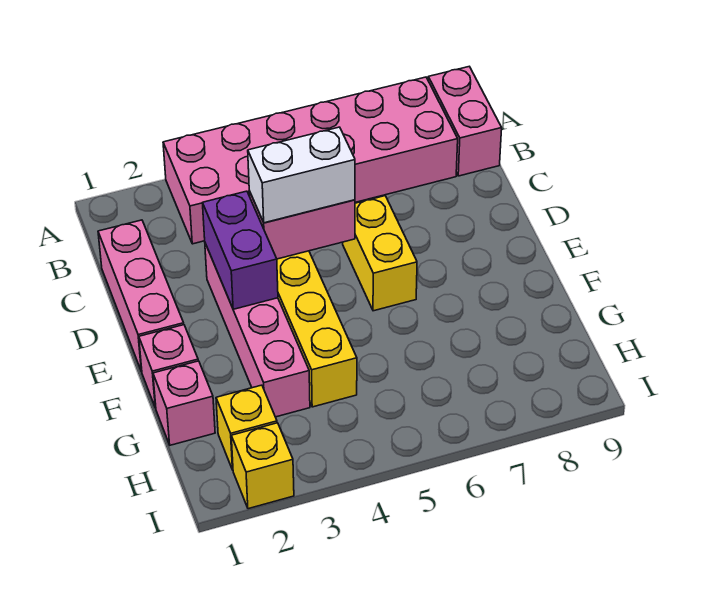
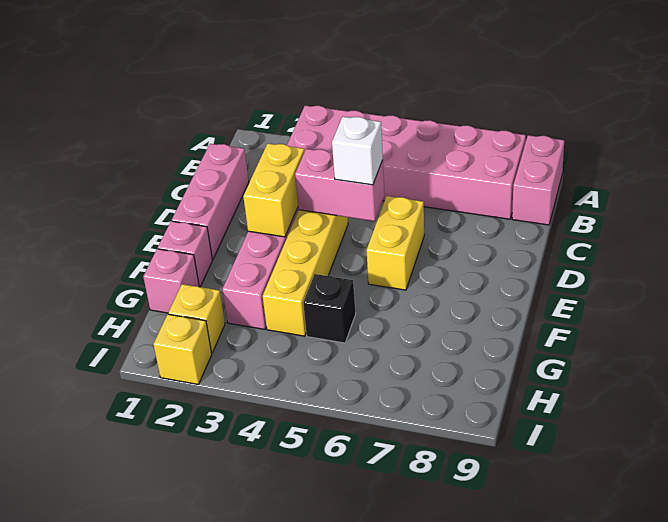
purple brick D3:E3 level 2 -> yellow brick D3:E3 level 2
white brick D4:D5 level 3 -> white brick D5 level 3
none -> black brick G5 level 1

